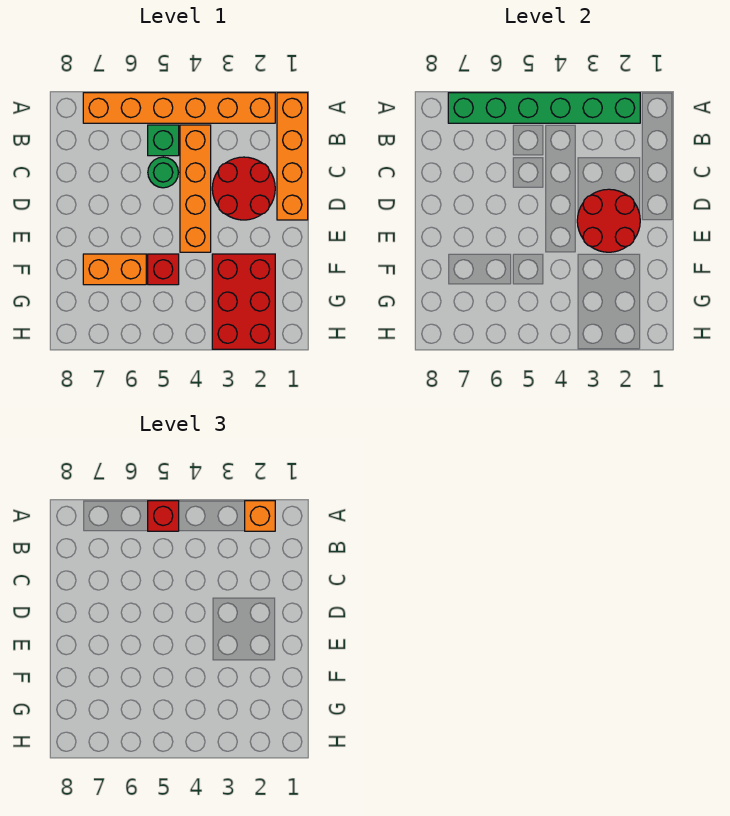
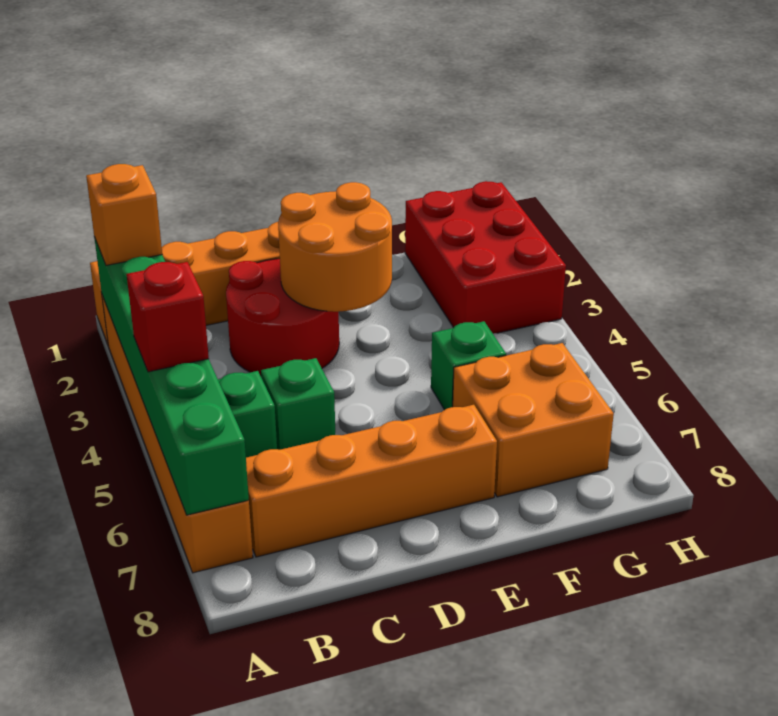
orange brick B4:E4 level 1 -> orange brick B7:E7 level 1
green round brick C5 level 1 -> green brick C5 level 1
red round brick D2:E3 level 2 -> orange round brick D2:E3 level 2
red brick F2:H3 level 1 -> red brick G1:H3 level 1
red brick F5 level 1 -> green brick F5 level 1
orange brick F6:F7 level 1 -> orange brick F6:G7 level 1

